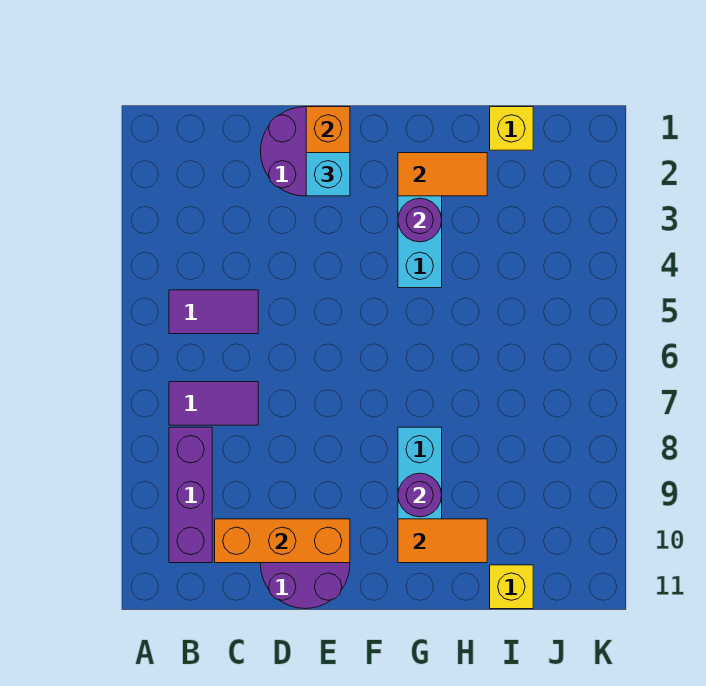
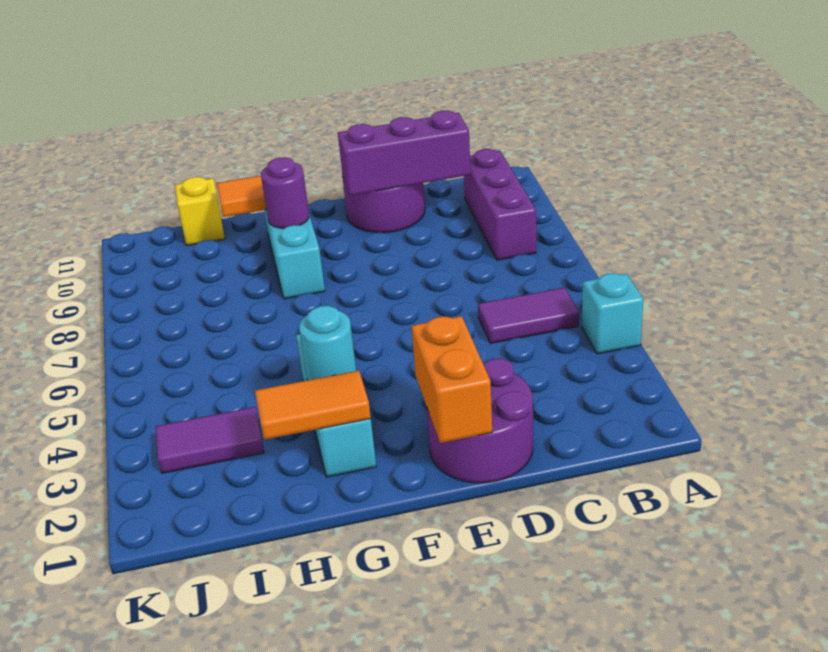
purple tile B7:C7 level 1 -> purple tile I3:J3 level 1
orange brick C10:E10 level 2 -> purple brick C10:E10 level 2
cyan brick E2 level 3 -> cyan brick A4 level 1
purple round brick G3 level 2 -> cyan round brick G3 level 2
yellow brick I1 level 1 -> none

